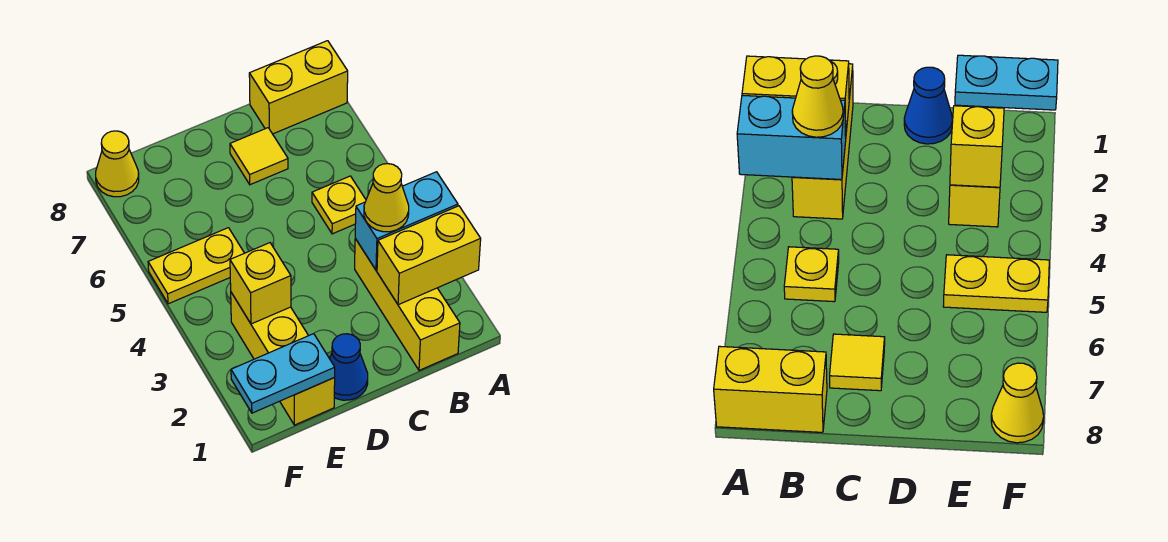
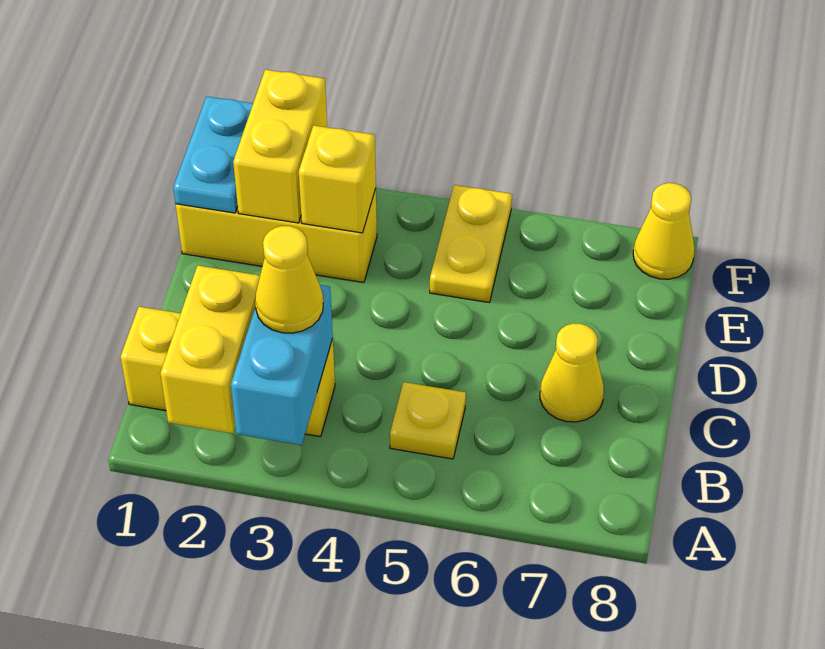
yellow brick A8:B8 level 1 -> yellow brick E2:F2 level 2
yellow tile C7 level 1 -> yellow cone C7 level 1
blue cone D1 level 1 -> none

